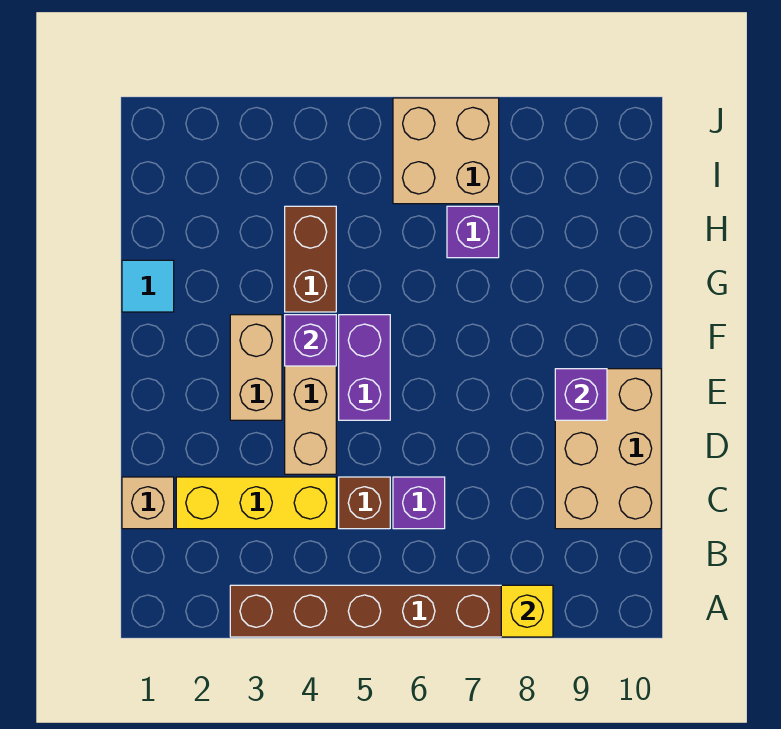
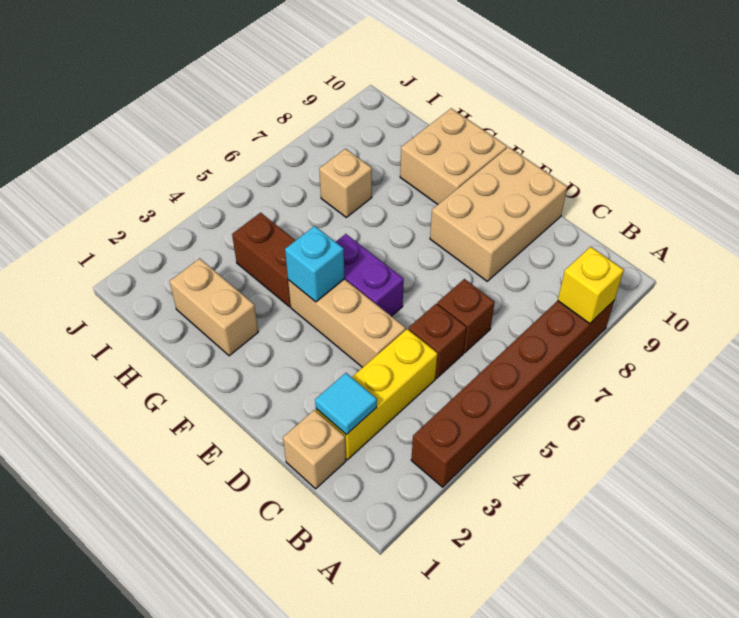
purple brick C6 level 1 -> brown brick C6 level 1
tan brick C9:E10 level 1 -> tan brick D8:E10 level 1
tan brick E3:F3 level 1 -> tan brick G2:H2 level 1
purple brick E9 level 2 -> none
purple brick F4 level 2 -> cyan brick F4 level 2
cyan tile G1 level 1 -> cyan tile C2 level 2
purple brick H7 level 1 -> tan brick H7 level 1
tan brick I6:J7 level 1 -> tan brick F9:G10 level 1

